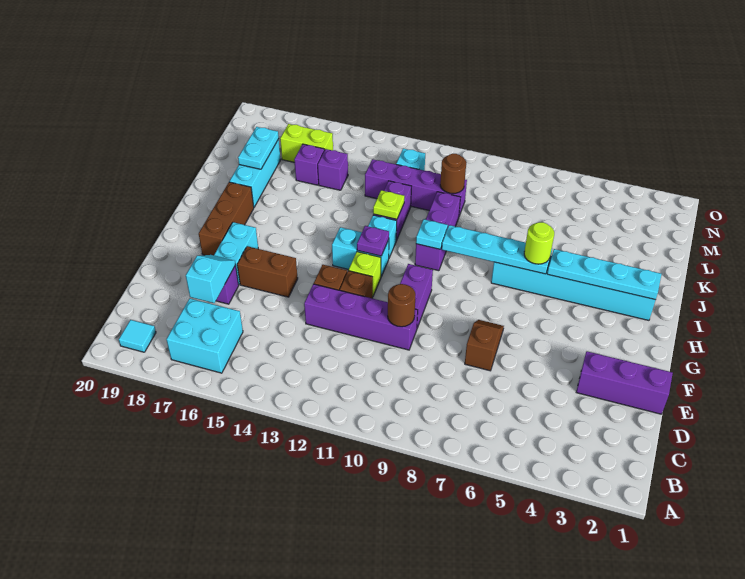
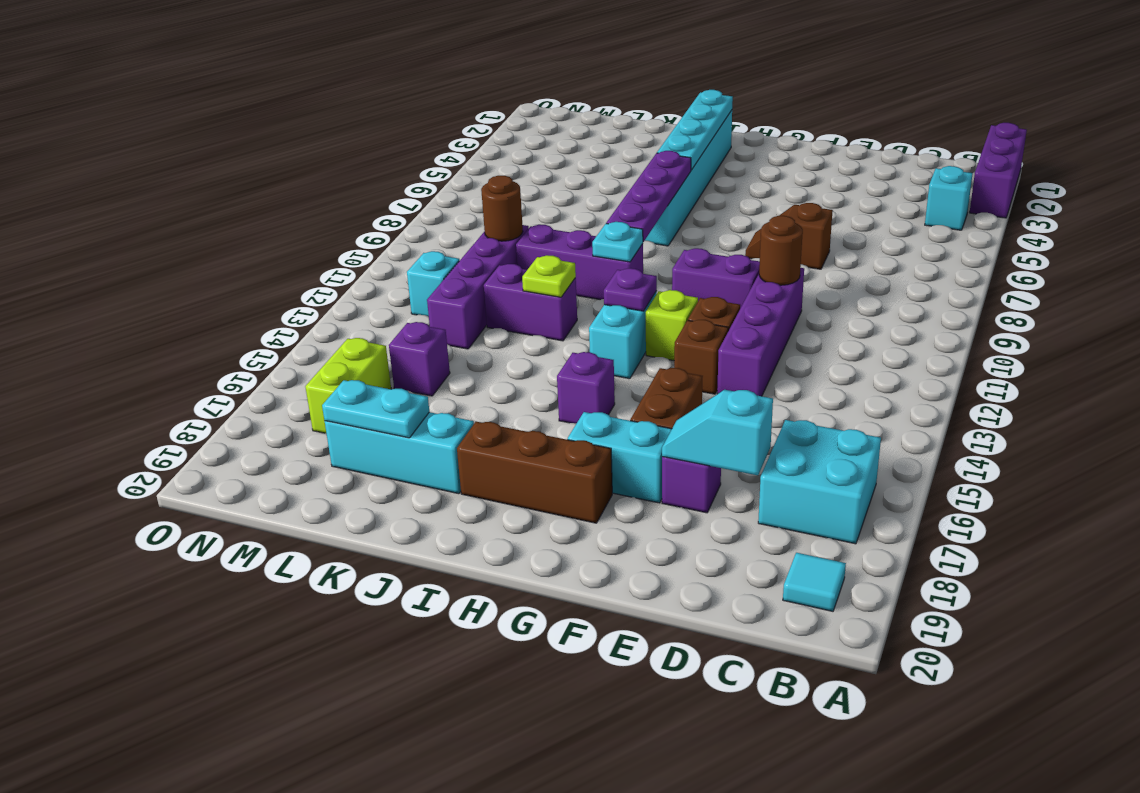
purple brick E1:E3 level 1 -> purple brick A1:A3 level 1
cyan plate I6:I9 level 2 -> purple plate I6:I9 level 2
lime round brick I6 level 3 -> none
cyan brick I12 level 1 -> cyan brick B4 level 1
purple brick L16 level 1 -> purple brick H15 level 1

